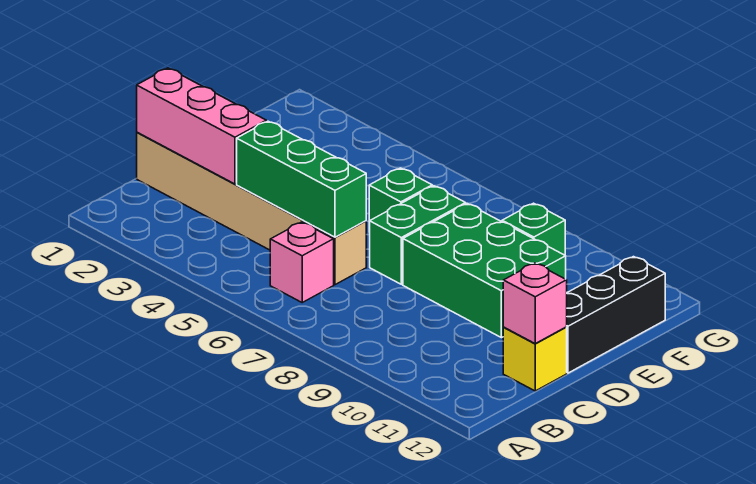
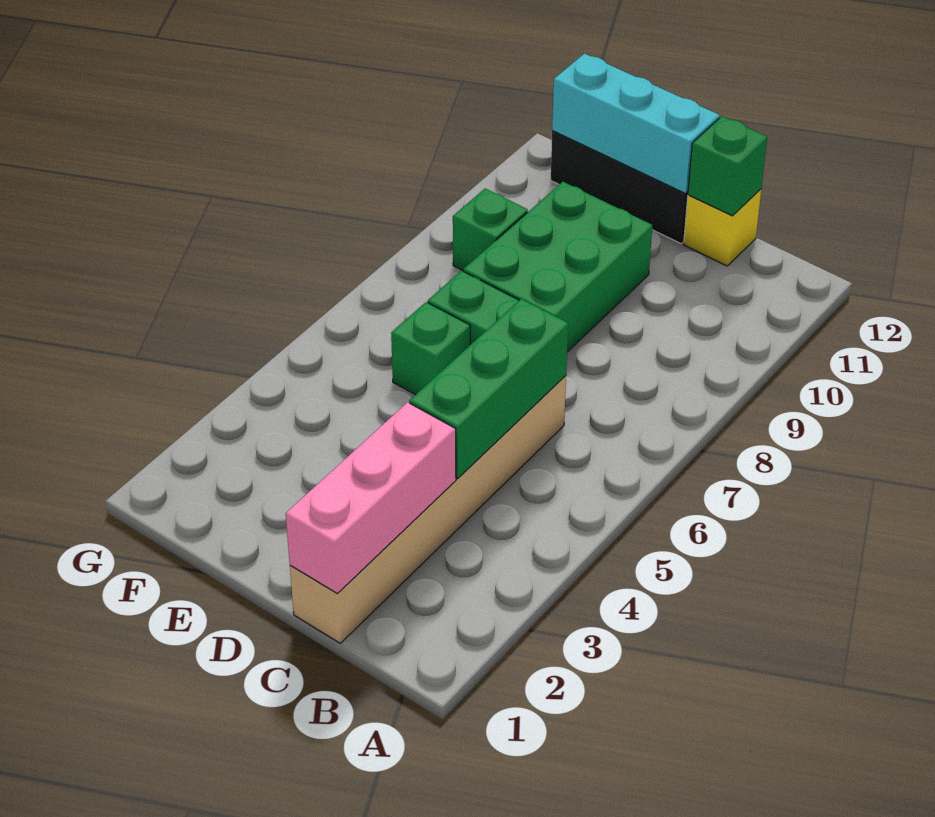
pink brick B6 level 1 -> none
pink brick C12 level 2 -> green brick C12 level 2
none -> cyan brick D12:F12 level 2

